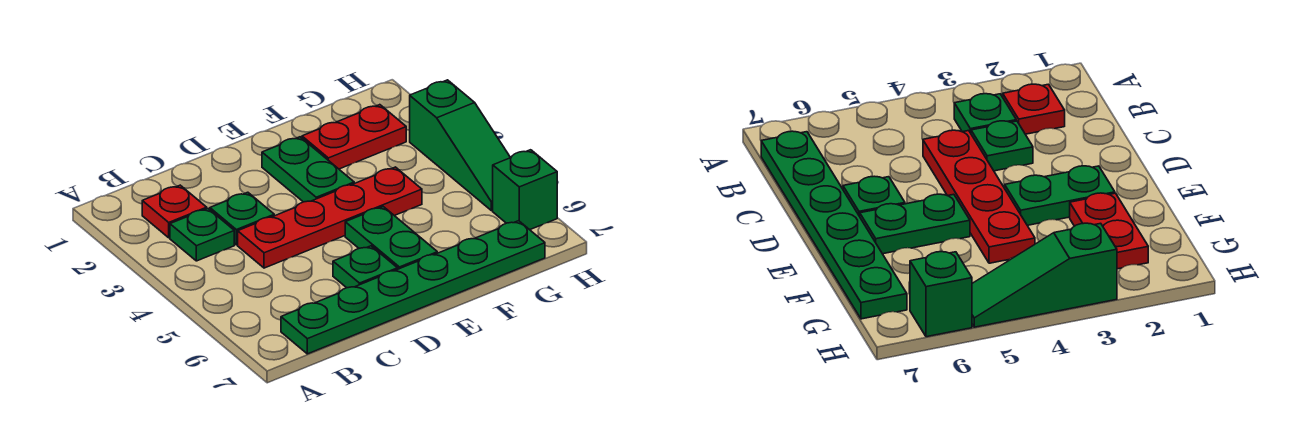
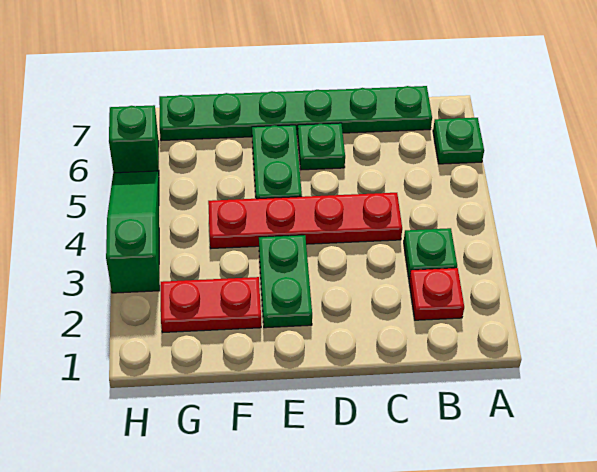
green plate C3 level 1 -> green plate A6 level 1

